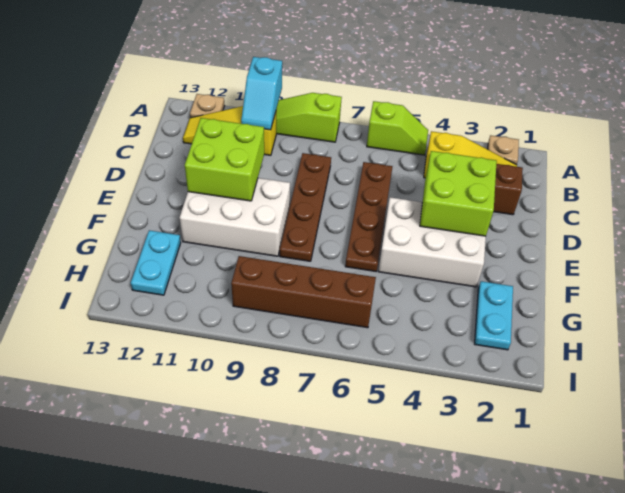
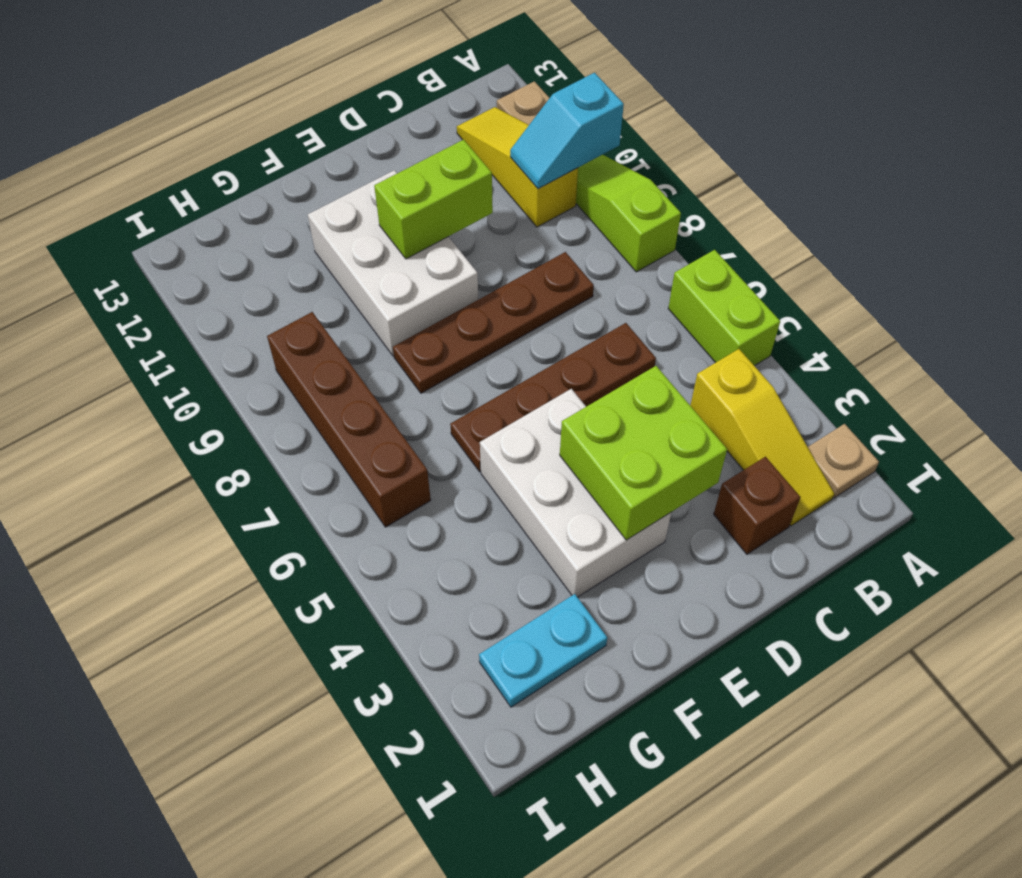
lime slope A5:A6 level 1 top 6 -> lime brick A5:A6 level 1
lime brick D10:E11 level 2 -> lime brick D10:E10 level 2
cyan plate G12:H12 level 1 -> none

